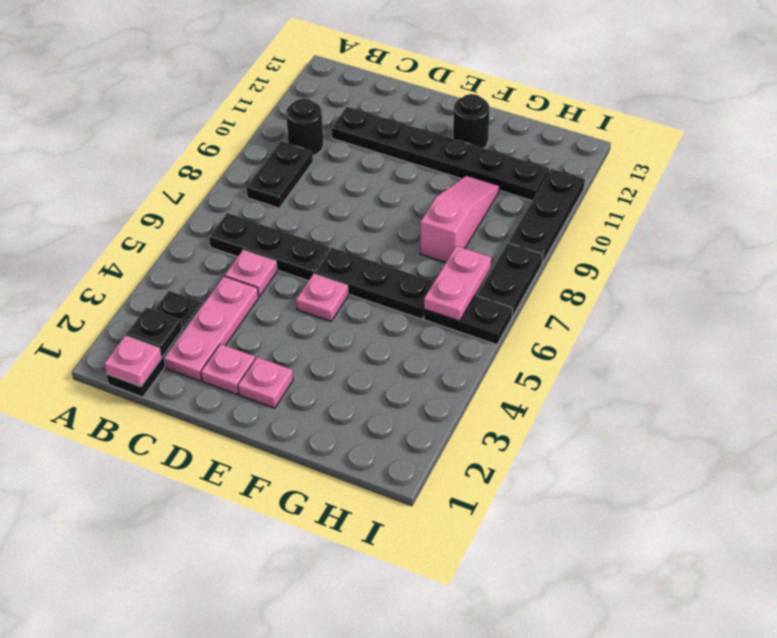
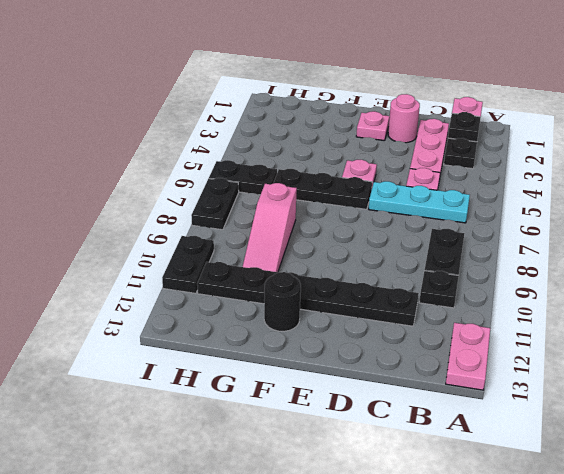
black plate B6:D6 level 1 -> cyan plate B6:D6 level 1
black round brick B10 level 1 -> black plate B10 level 1
pink plate D2 level 1 -> pink round brick D2 level 1
pink plate H6:H7 level 2 -> pink plate A12:A13 level 1
black plate I9:I11 level 1 -> black plate I10:I11 level 1

